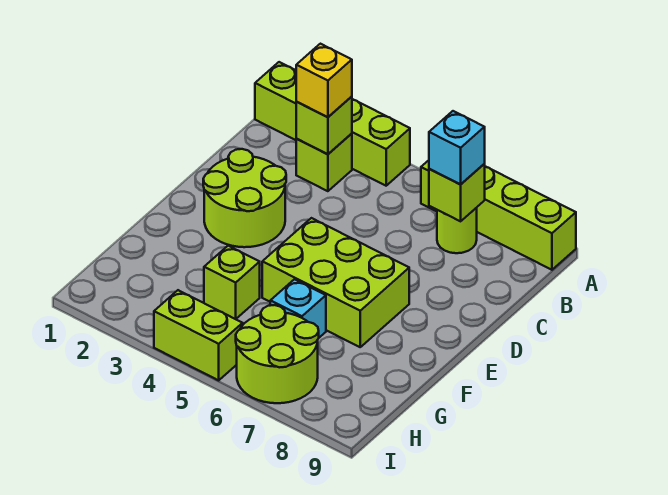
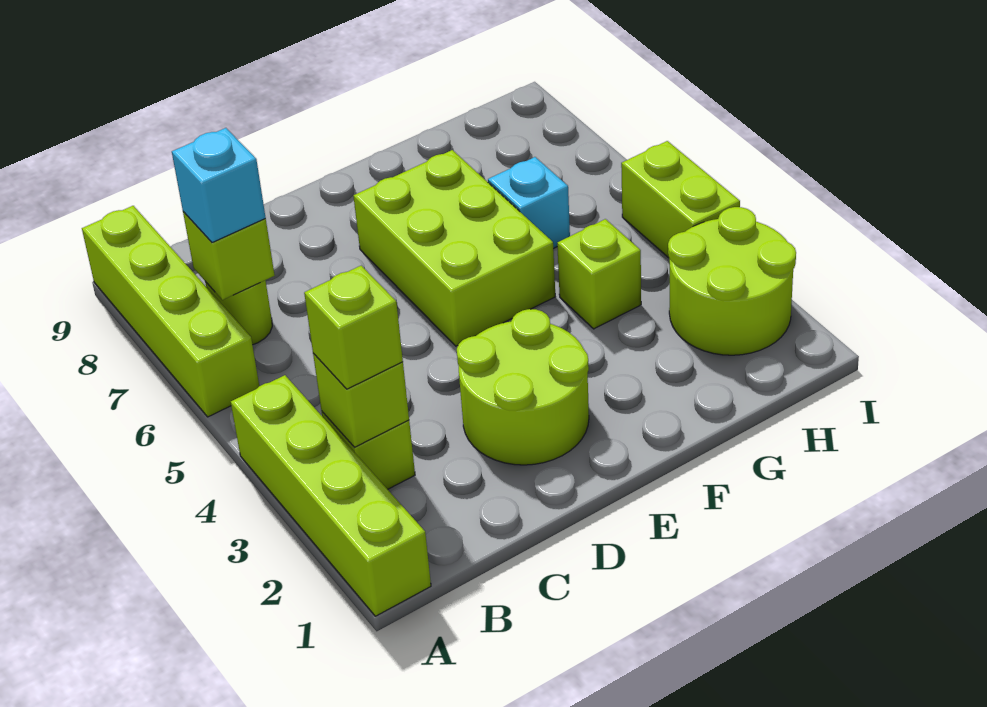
yellow brick B3 level 3 -> lime brick B3 level 3
lime round brick H6:I7 level 1 -> lime round brick H2:I3 level 1

